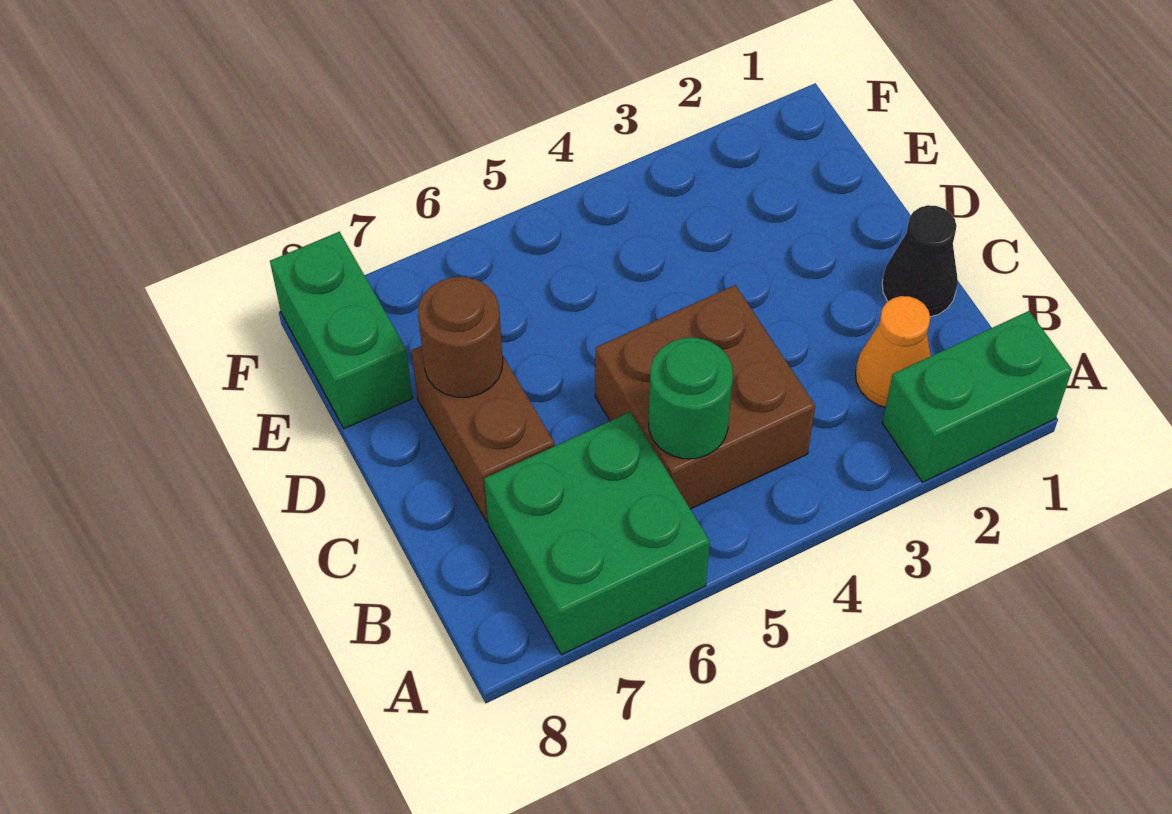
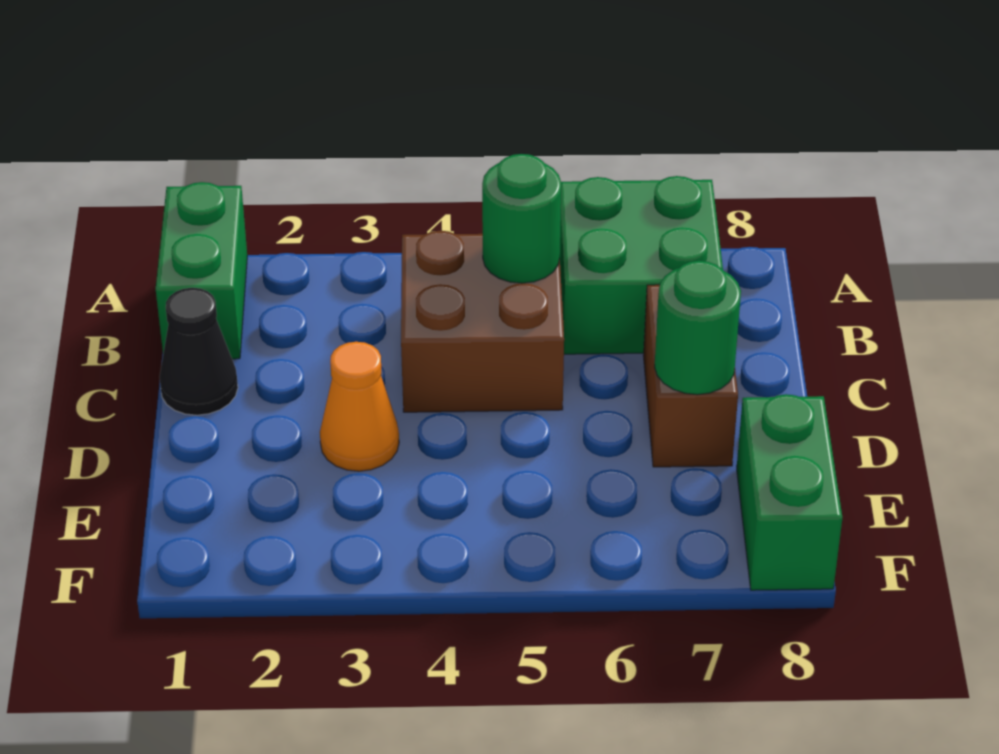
green brick A1:A2 level 1 -> green brick A1:B1 level 1
orange cone B2 level 1 -> orange cone D3 level 1
brown round brick D7 level 2 -> green round brick D7 level 2

